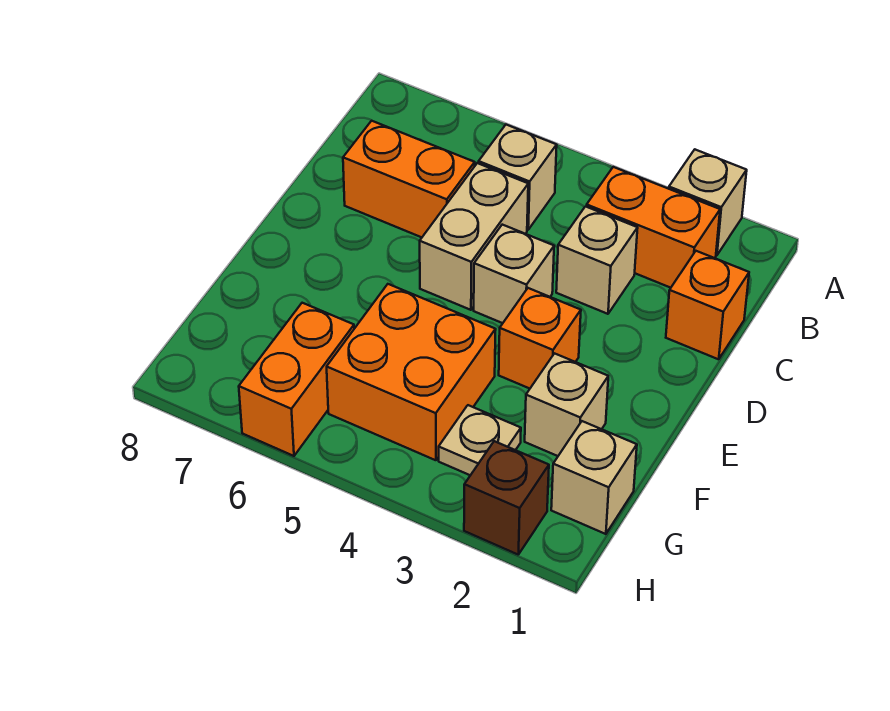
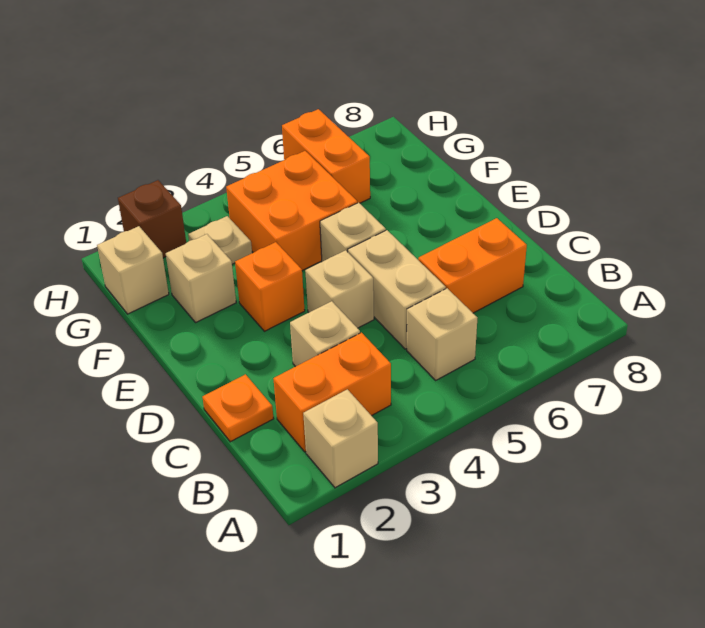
orange brick C1 level 1 -> orange plate C1 level 1
none -> tan brick E5 level 1

